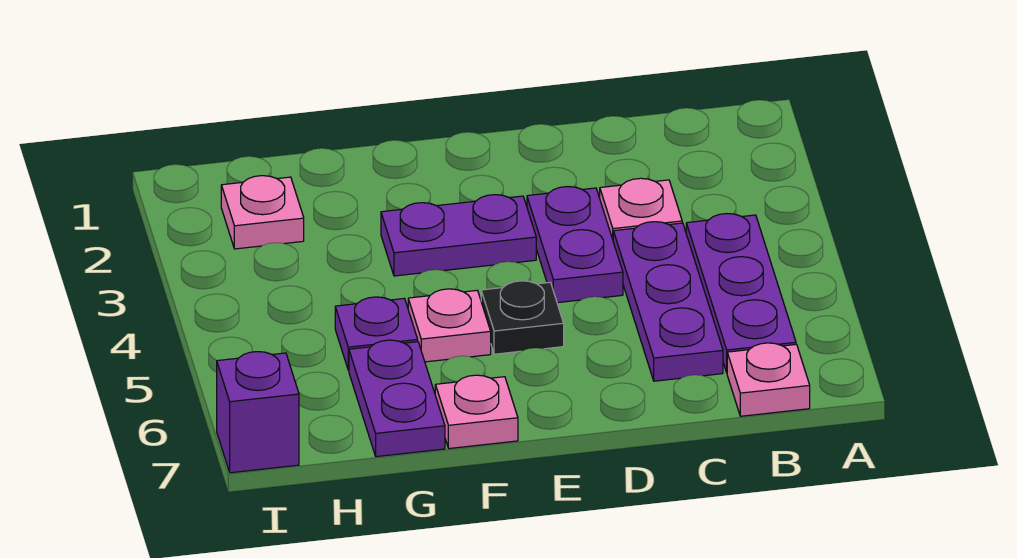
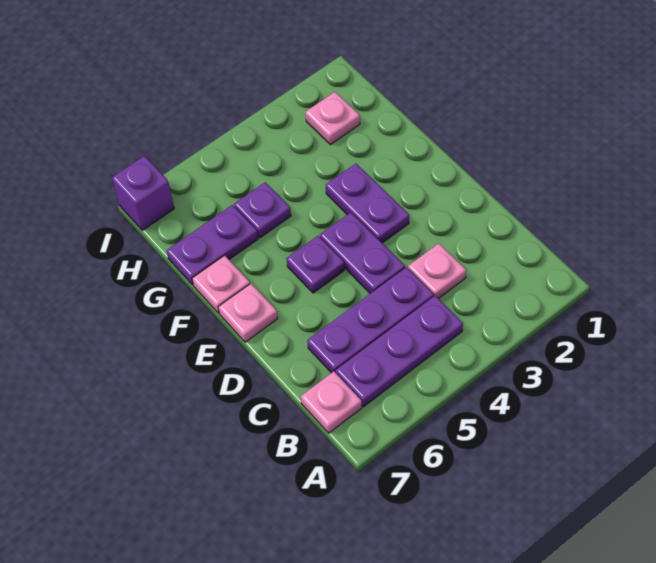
purple plate D3:D4 level 1 -> purple plate D4:E4 level 1
black plate E5 level 1 -> purple plate E5 level 1
pink plate F5 level 1 -> pink plate E7 level 1

